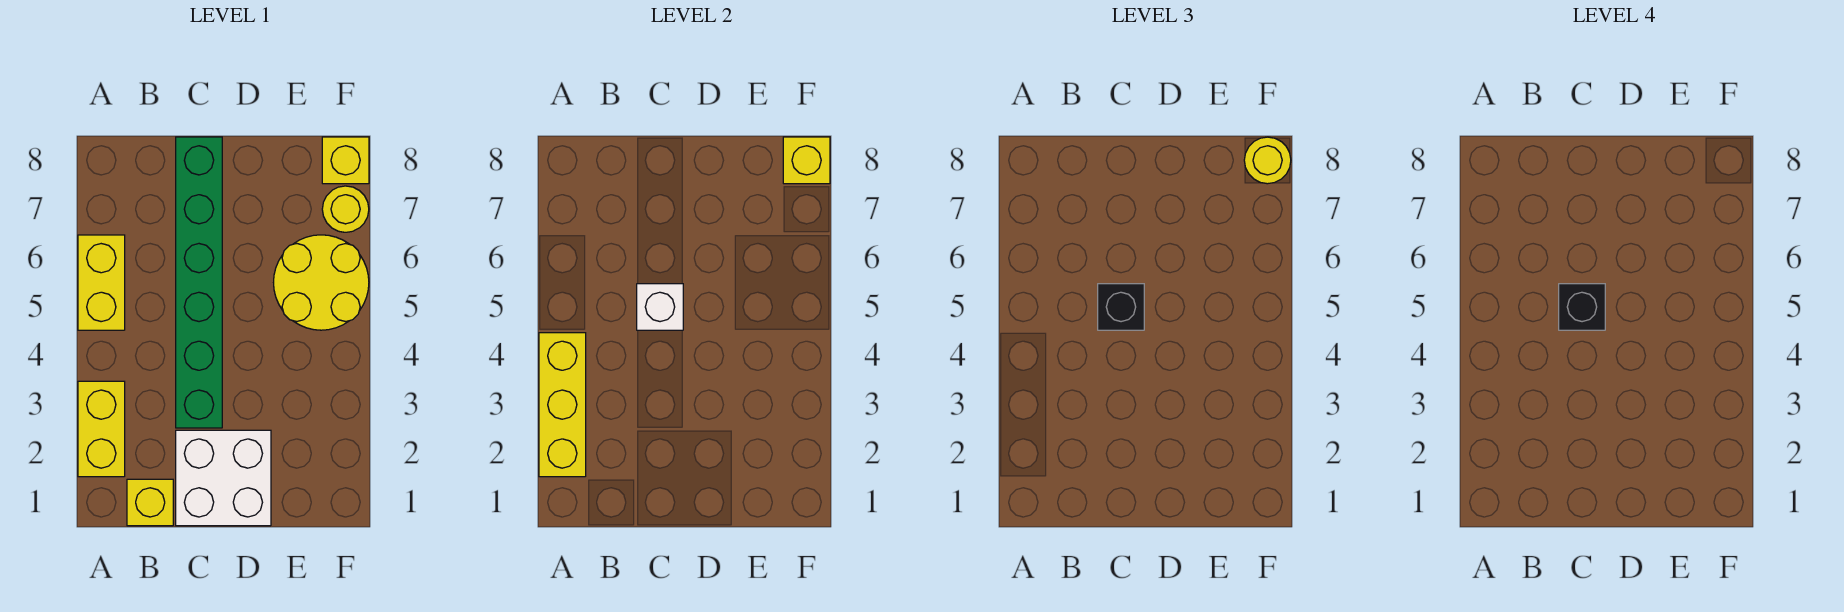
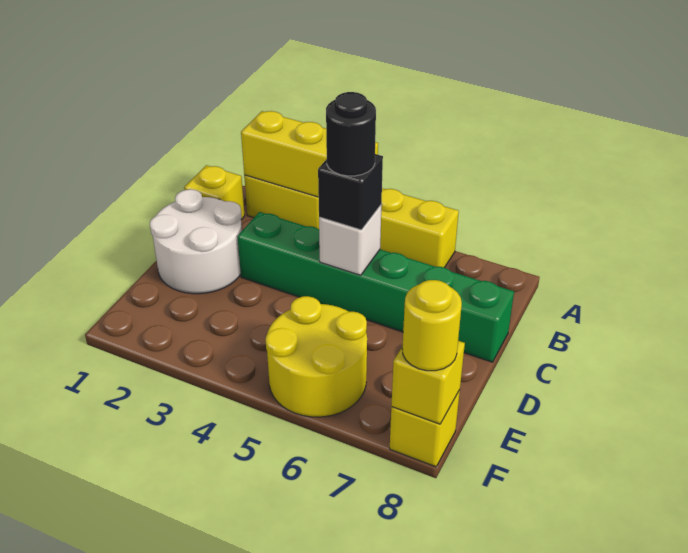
white brick C1:D2 level 1 -> white round brick C1:D2 level 1
black brick C5 level 4 -> black round brick C5 level 4
yellow round brick F7 level 1 -> none

